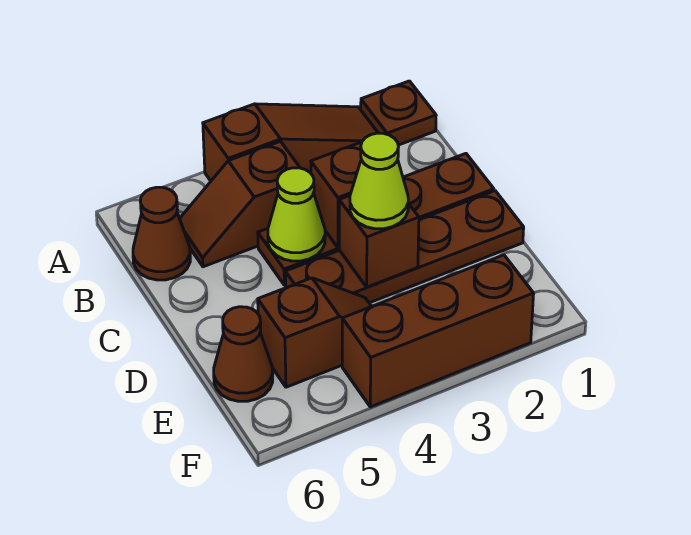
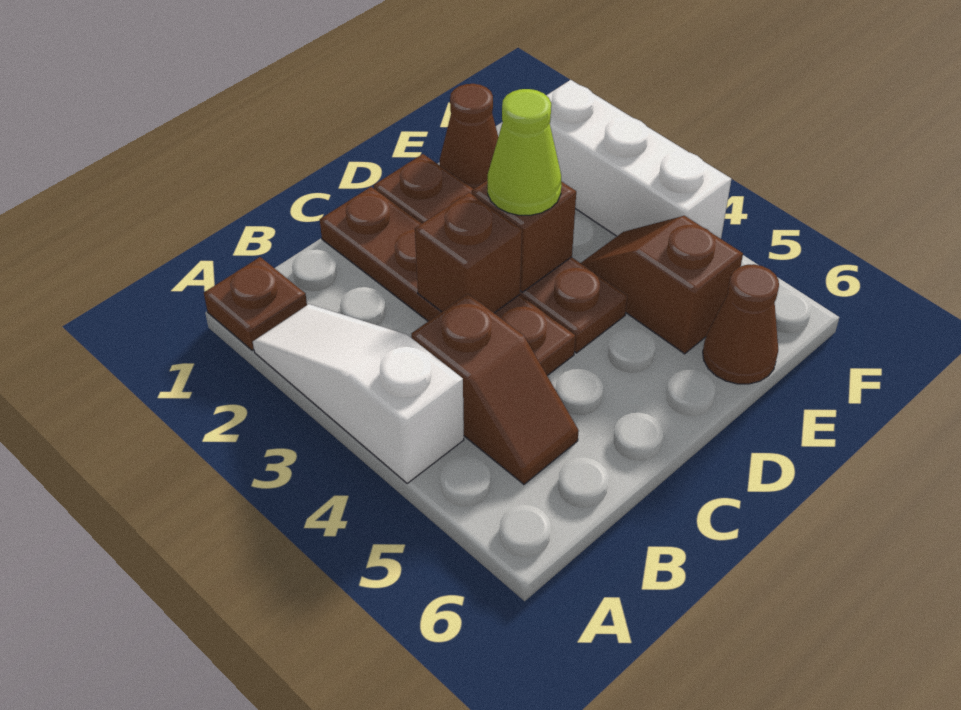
brown slope A2:A4 level 1 top 4 -> white slope A2:A4 level 1 top 4
brown cone B6 level 1 -> brown cone E1 level 1
lime cone C4 level 2 -> none
brown brick F2:F4 level 1 -> white brick F2:F4 level 1

